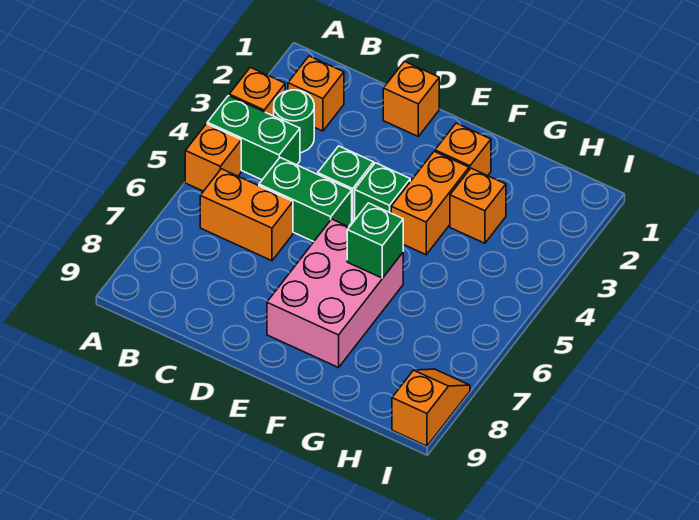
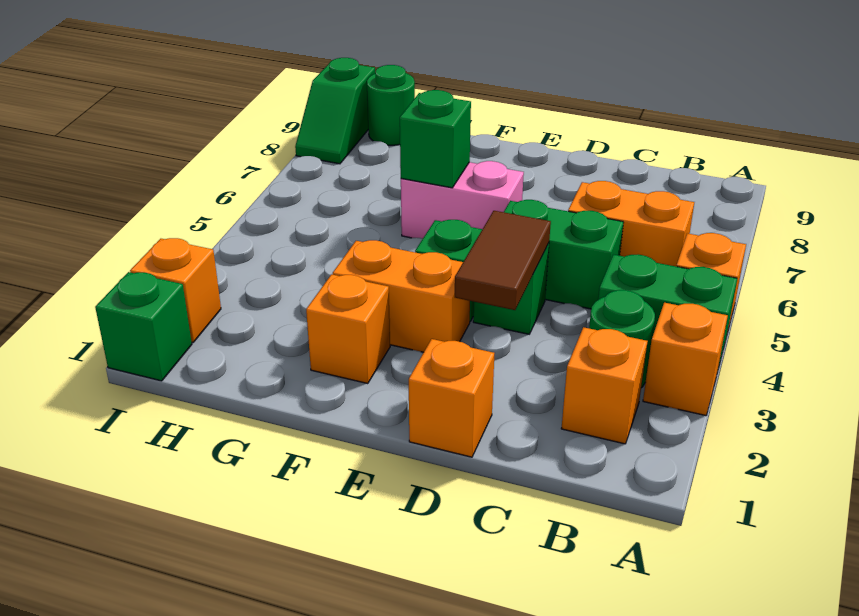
none -> brown tile D3:D4 level 2
pink brick E6:F8 level 1 -> pink brick E6:F6 level 1
orange brick F3:F4 level 1 -> orange brick E3:F3 level 1
orange brick G3 level 1 -> orange brick I2 level 1
none -> green round brick H9 level 1
none -> green brick I1 level 1
orange slope I8:I9 level 1 top 9 -> green slope I8:I9 level 1 top 9

